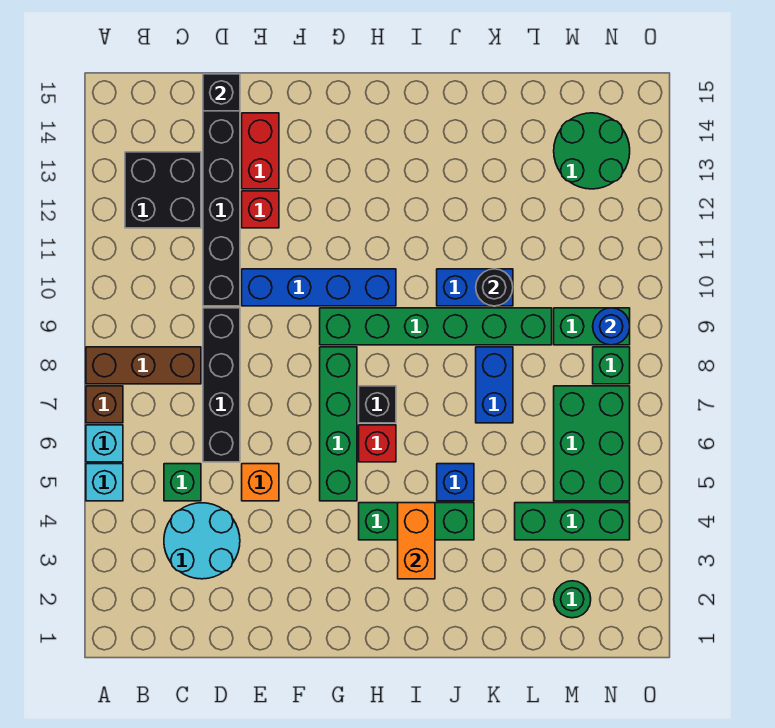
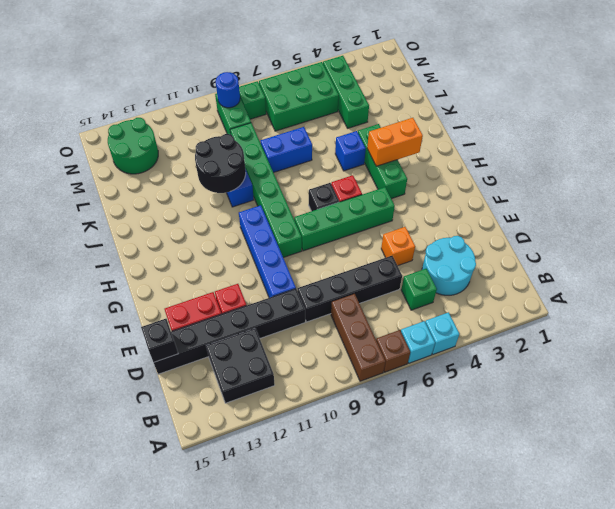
black round brick K10 level 2 -> black round brick J10:K11 level 2
green round brick M2 level 1 -> none

